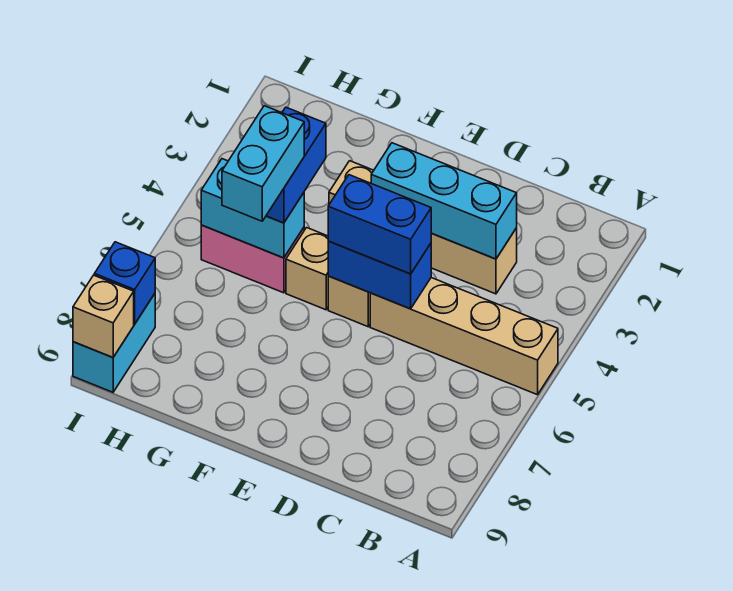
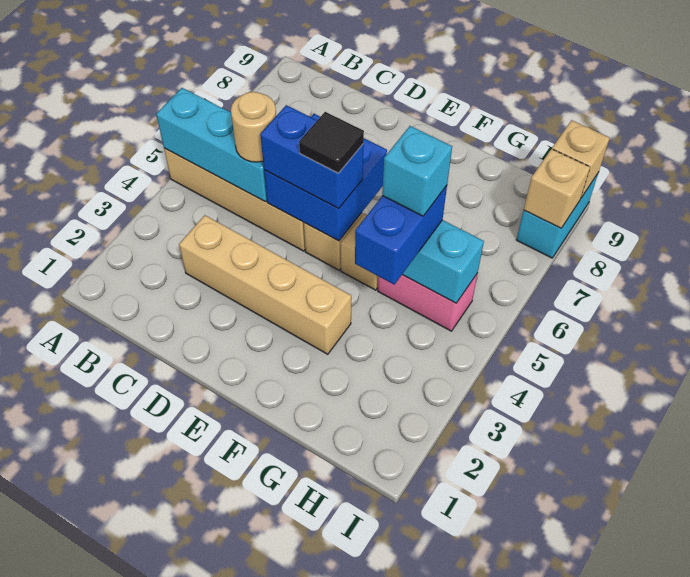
cyan brick C3:E3 level 2 -> cyan brick A5:C5 level 2
none -> tan round brick C5 level 3
blue brick D5:E5 level 2 -> blue brick D5:E6 level 2
none -> black tile E5 level 4
cyan brick G5:G6 level 4 -> cyan brick G5 level 4
blue brick I8 level 2 -> tan brick I8 level 2

